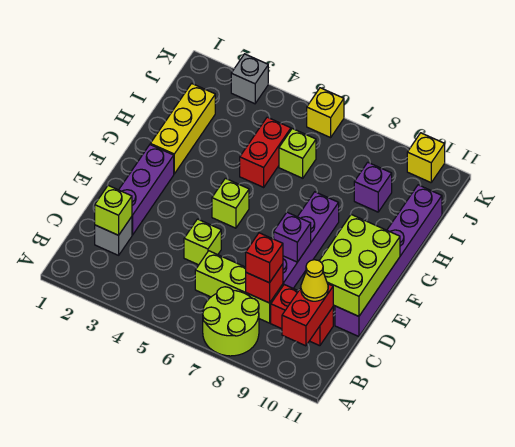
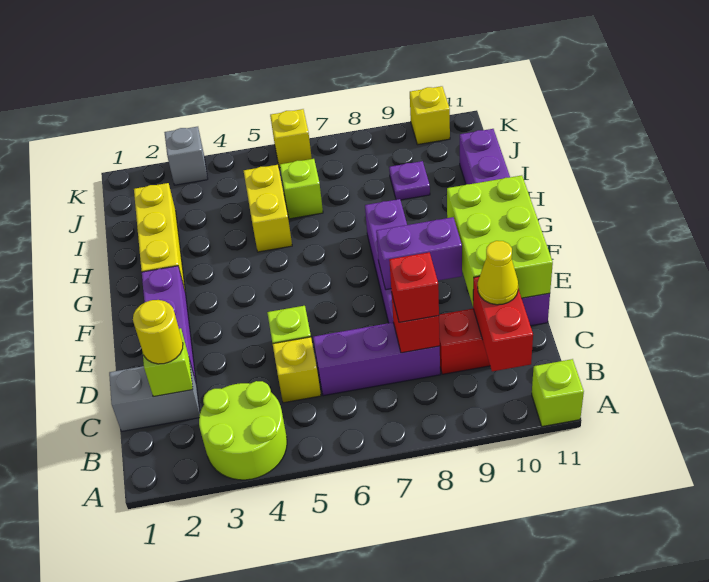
lime round brick A7:B8 level 1 -> lime round brick A3:B4 level 1
grey brick C2 level 1 -> grey brick C1:C2 level 1
none -> yellow round brick C2 level 3
none -> yellow brick C5 level 1
lime brick C6:C8 level 1 -> purple brick C6:C8 level 1
purple brick E8 level 2 -> purple brick E8:E9 level 2
lime brick F5 level 1 -> lime brick A11 level 1
red brick H5:I5 level 1 -> yellow brick H5:I5 level 1
purple brick I9 level 1 -> purple plate I9 level 1

